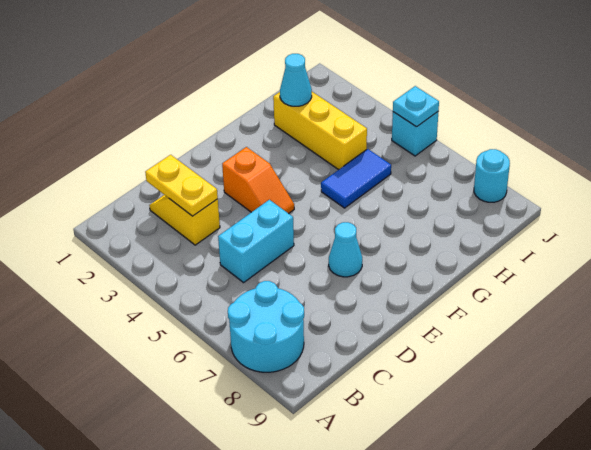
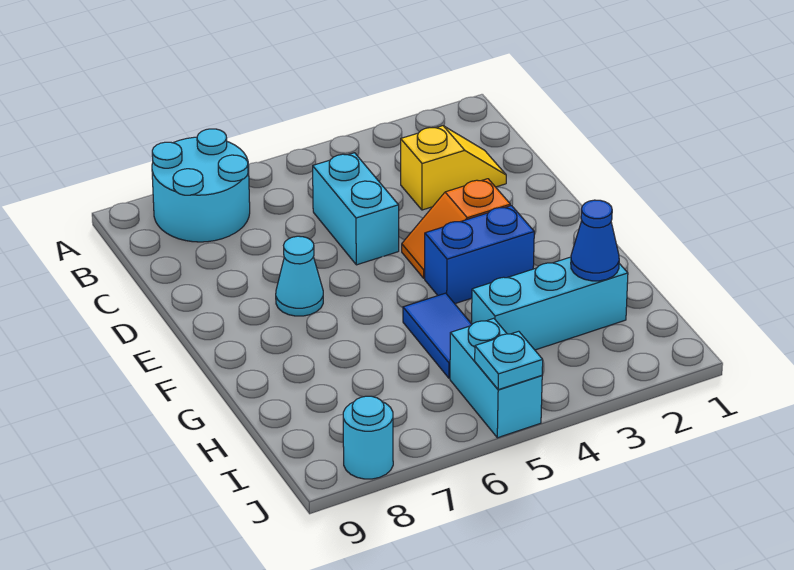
yellow plate C2:C3 level 2 -> none
none -> blue brick F3:F4 level 1
yellow brick H2:H4 level 1 -> cyan brick H2:H4 level 1
cyan cone H2 level 2 -> blue cone H2 level 2
cyan brick J5 level 1 -> cyan brick I5:J5 level 1

